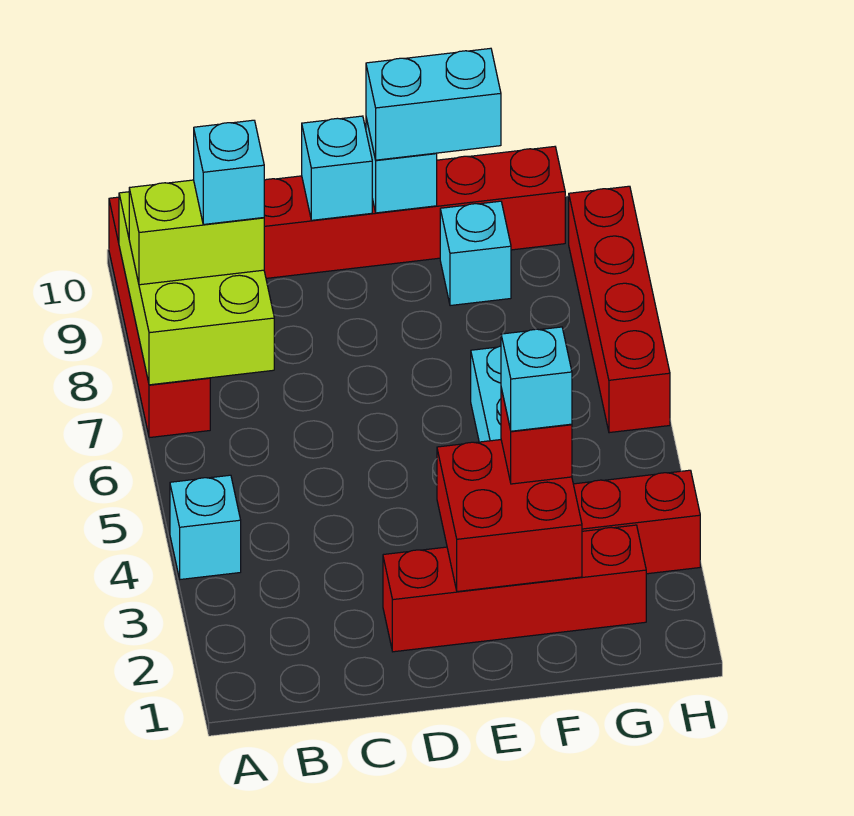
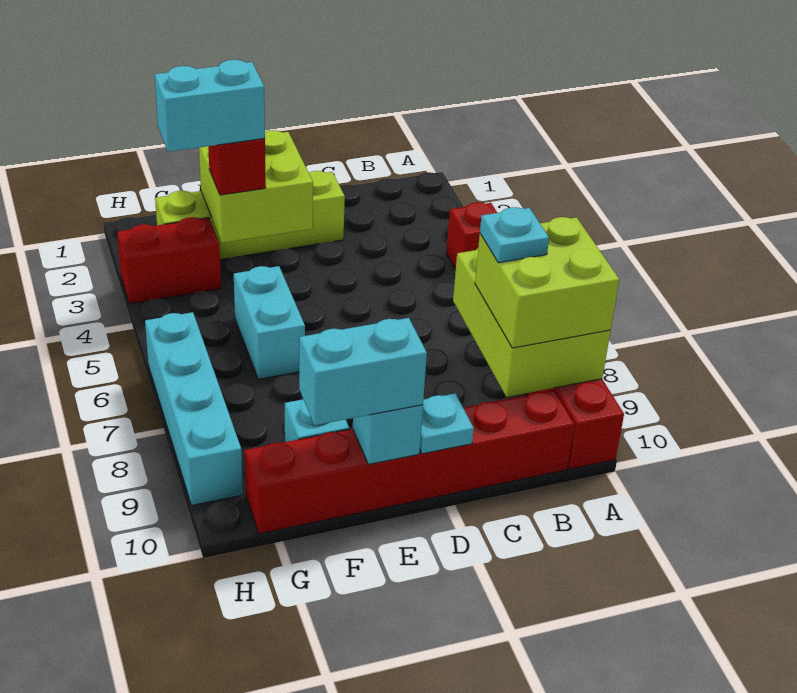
cyan brick A4 level 1 -> red brick A4 level 1
lime brick A8:B8 level 3 -> lime brick A8:B9 level 3
cyan brick B8 level 4 -> cyan plate B8 level 4
red brick D2:G2 level 1 -> lime brick D2:G2 level 1
cyan brick D10 level 2 -> cyan plate D10 level 2
red brick E2:F3 level 2 -> lime brick E2:F3 level 2
cyan brick F3 level 4 -> cyan brick F3:G3 level 4
red brick H6:H9 level 1 -> cyan brick H6:H9 level 1

